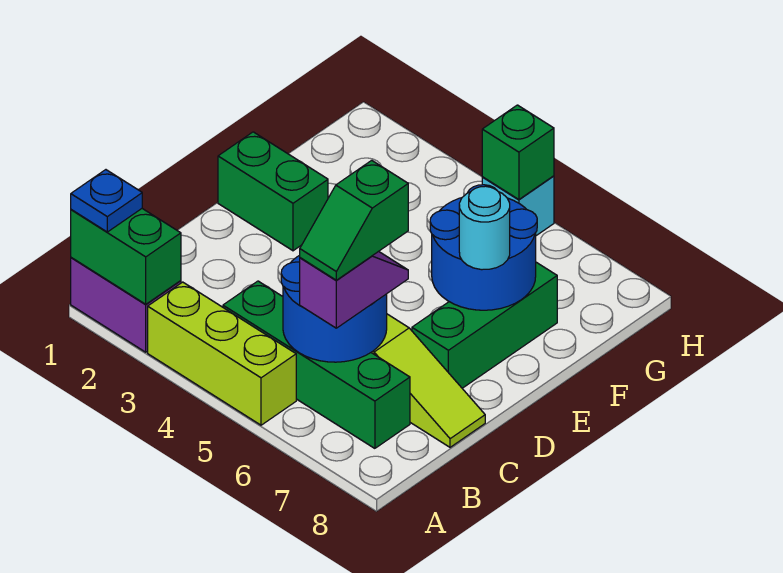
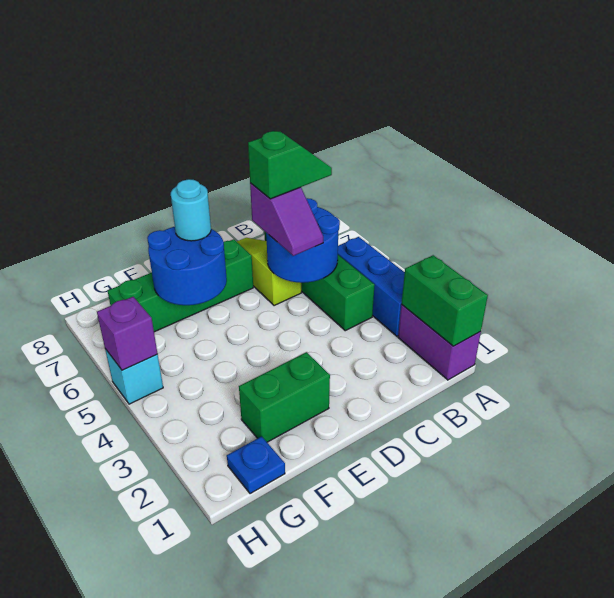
blue plate A1 level 3 -> blue plate G1 level 1
lime brick A3:A5 level 1 -> blue brick A3:A5 level 1
purple slope B6:C6 level 3 top B -> purple slope C5:C6 level 3 top 6
green brick D7:F7 level 1 -> green brick D7:G7 level 1
green brick E1:E2 level 1 -> green brick E2:F2 level 1
green brick H5 level 2 -> purple brick H5 level 2

